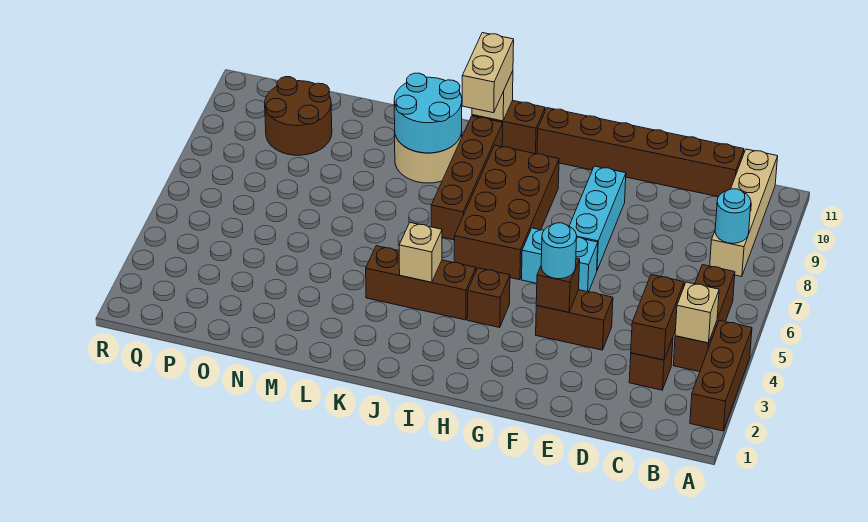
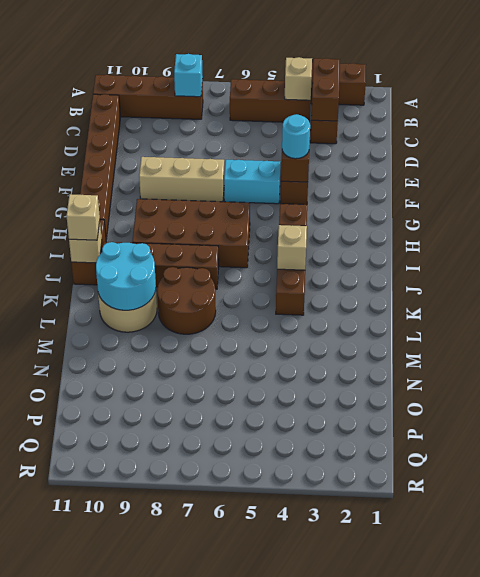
tan brick B8:B11 level 1 -> brown brick B8:B11 level 1
cyan round brick B8 level 2 -> cyan brick B8 level 2
brown brick C3:C4 level 2 -> brown brick B3:C3 level 2
cyan brick F6:G6 level 1 -> cyan brick F5:F6 level 1
cyan brick F7:F9 level 1 -> tan brick F7:F9 level 1
tan brick J10:J11 level 3 -> tan brick J11 level 3
brown round brick O9:P10 level 1 -> brown round brick K7:L8 level 1

